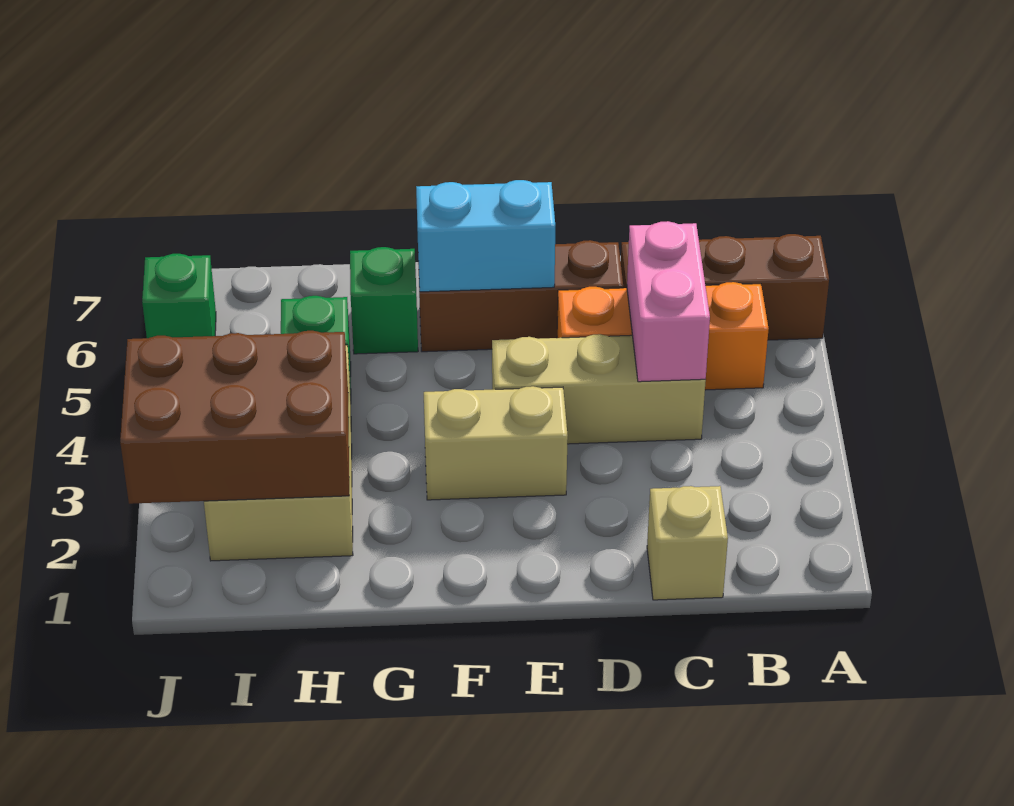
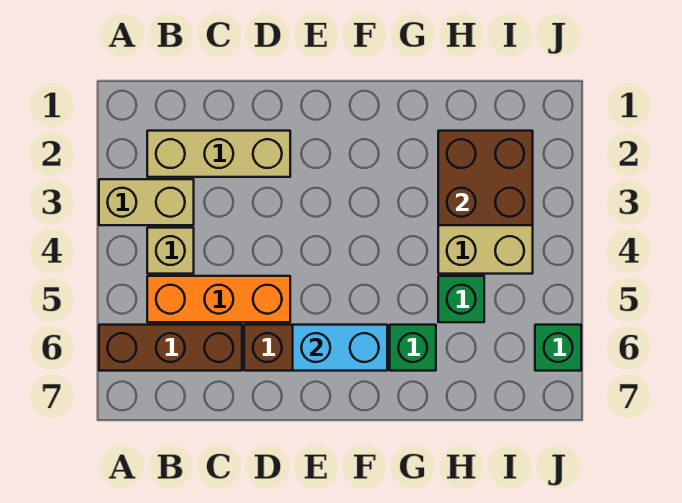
tan brick C1 level 1 -> tan brick B4 level 1
tan brick C4:E4 level 1 -> tan brick B2:D2 level 1
pink brick C4:C5 level 2 -> none
tan brick E3:F3 level 1 -> tan brick A3:B3 level 1
brown brick H2:J3 level 2 -> brown brick H2:I3 level 2

